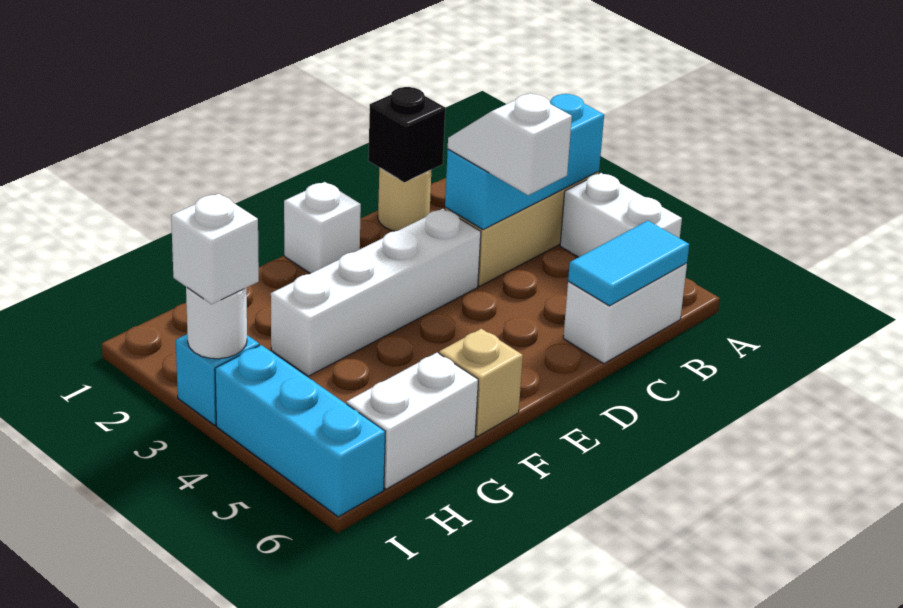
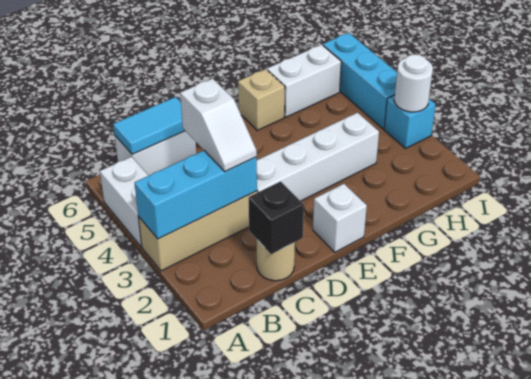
white brick I3 level 3 -> none

